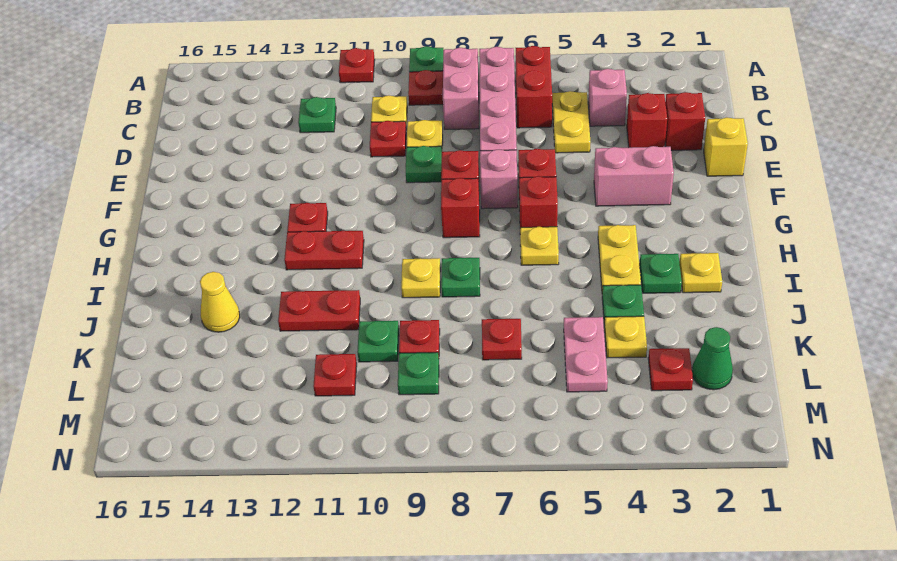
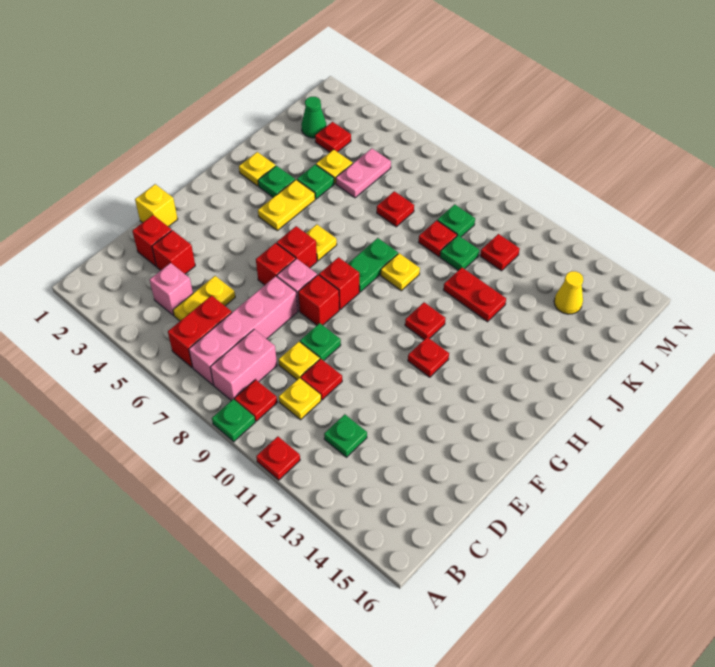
pink brick F3:F4 level 1 -> none
red plate H11:H12 level 1 -> red plate H11 level 1
green plate I8 level 1 -> green plate H8:I8 level 1
yellow cone J14 level 1 -> yellow cone L14 level 1

